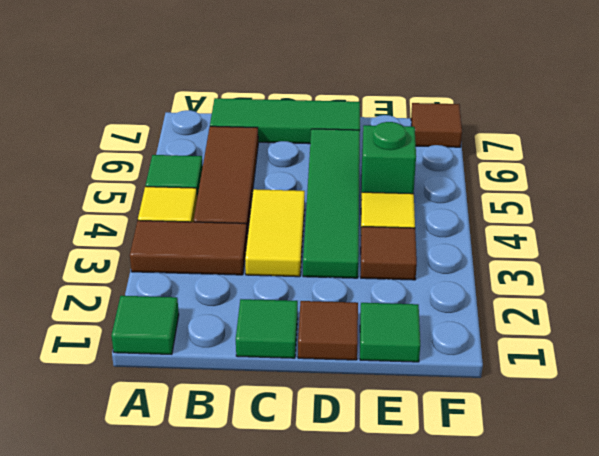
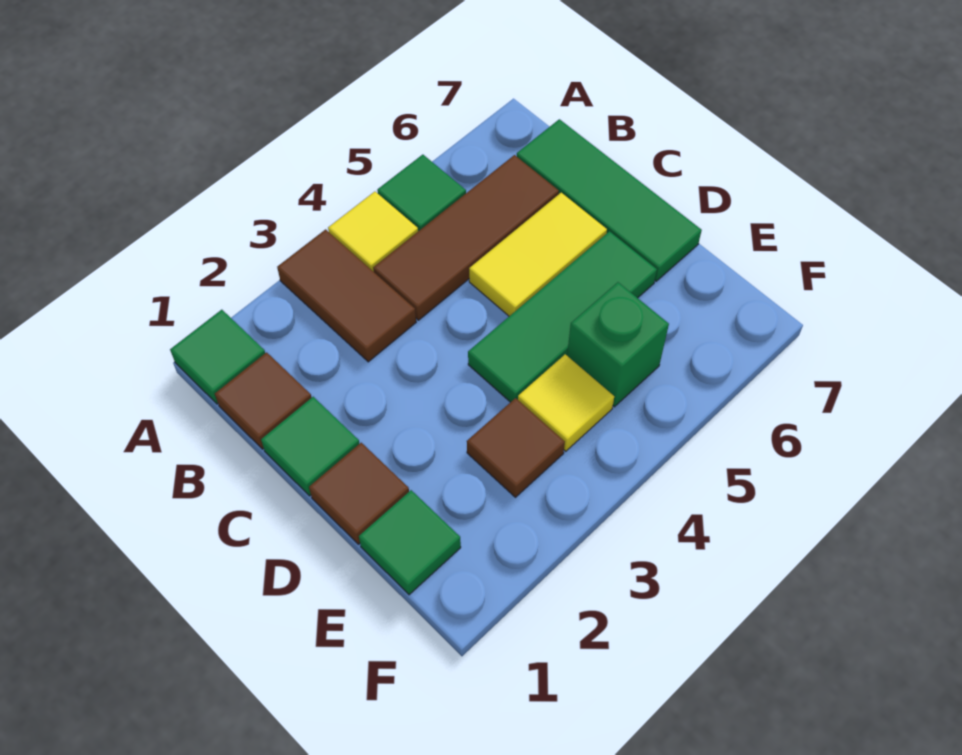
yellow tile C3:C4 level 1 -> yellow tile C5:C6 level 1
green tile D3:D6 level 1 -> green tile D4:D6 level 1
brown tile F7 level 1 -> brown tile B1 level 1

